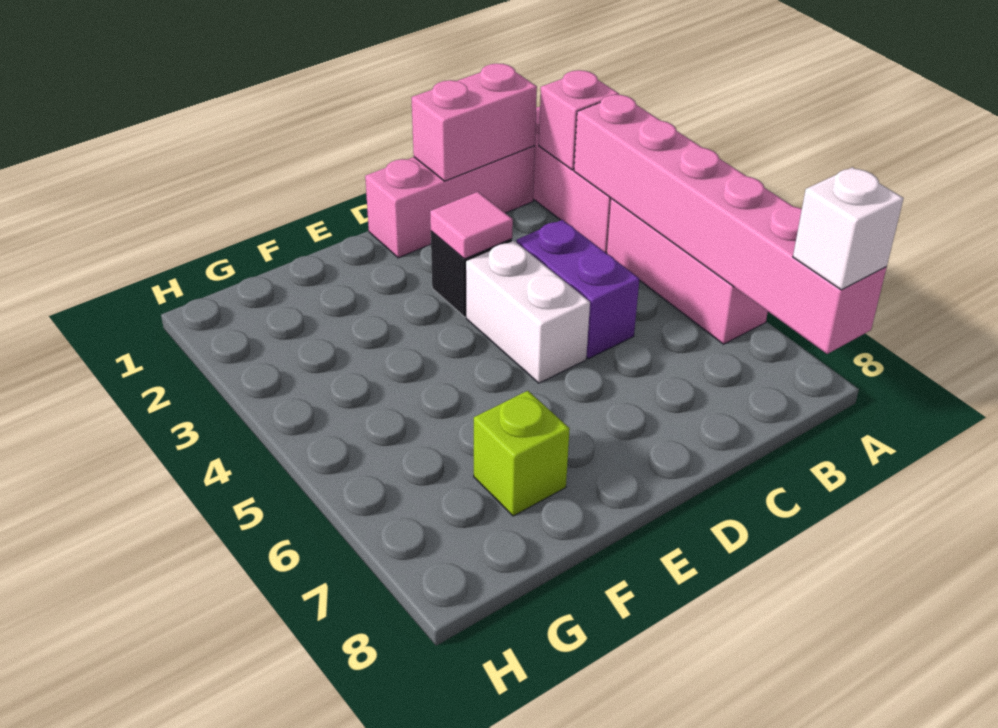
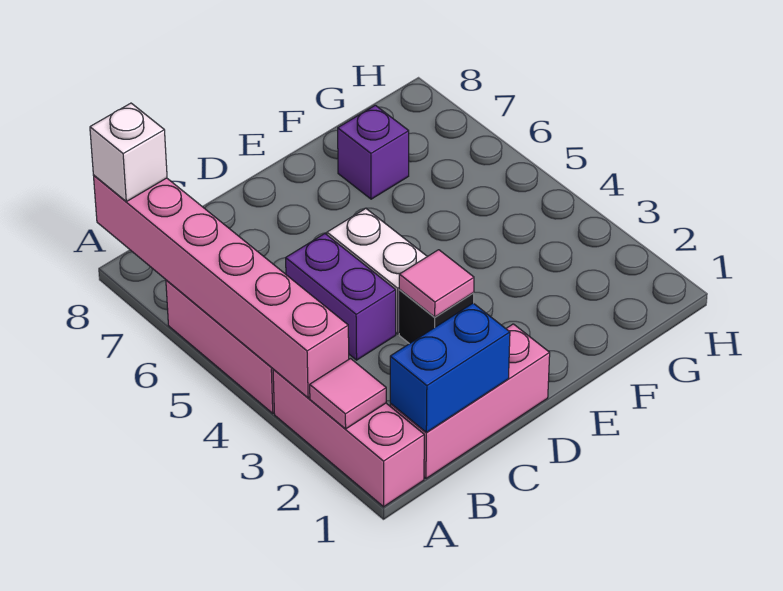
pink brick A2 level 2 -> pink tile A2 level 2
pink brick B1:C1 level 2 -> blue brick B1:C1 level 2
lime brick F7 level 1 -> purple brick F7 level 1

